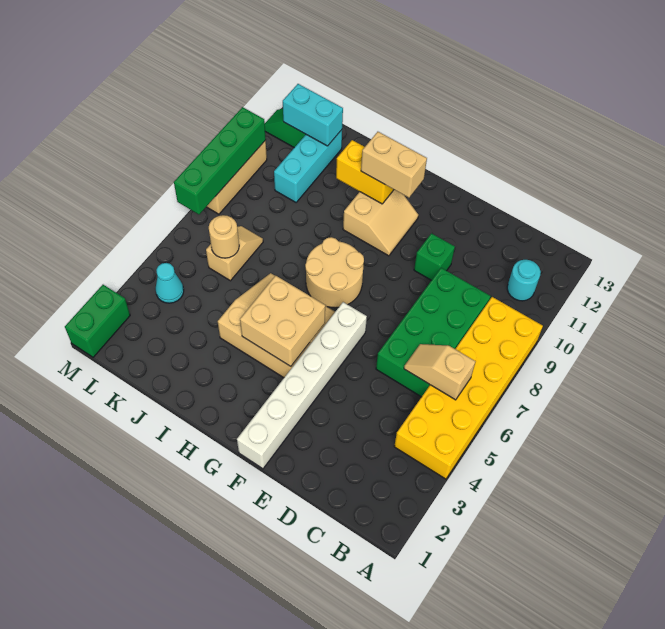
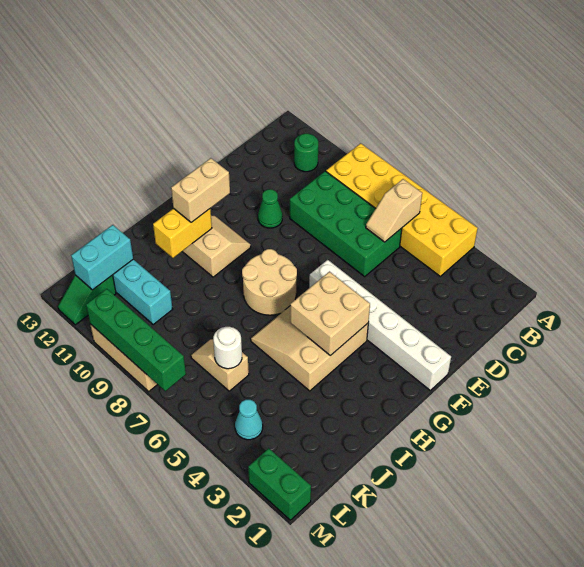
cyan round brick B11 level 1 -> green round brick B11 level 1
green brick E10 level 1 -> green cone E10 level 1
tan round brick K6 level 2 -> white round brick K6 level 2

